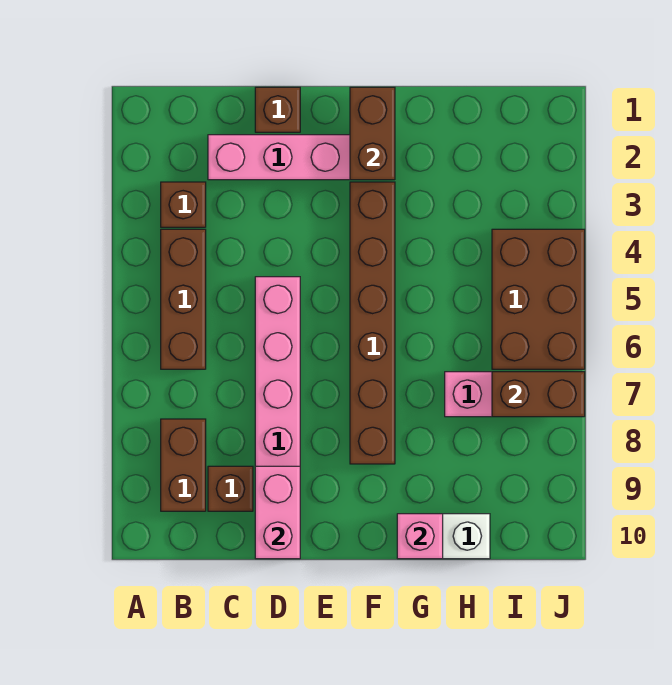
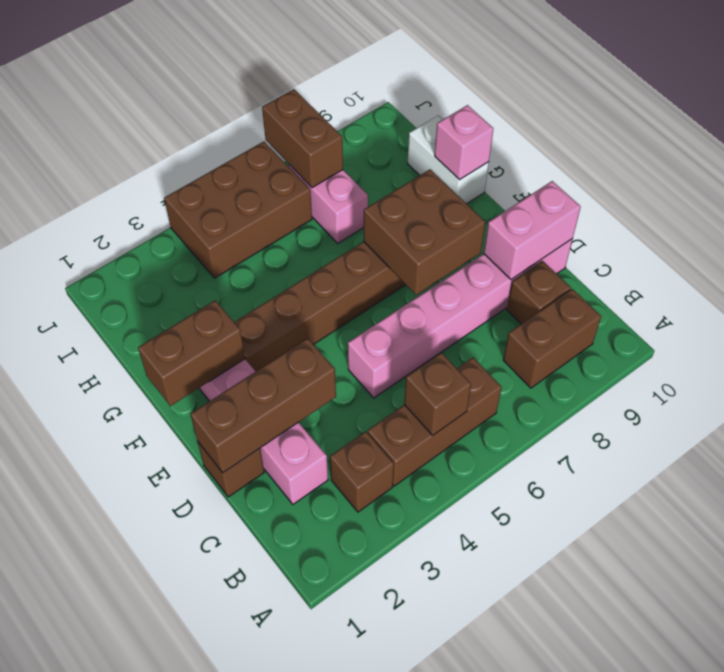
none -> brown brick B5 level 2
none -> brown brick D1:D3 level 2
none -> brown brick E7:F8 level 2

